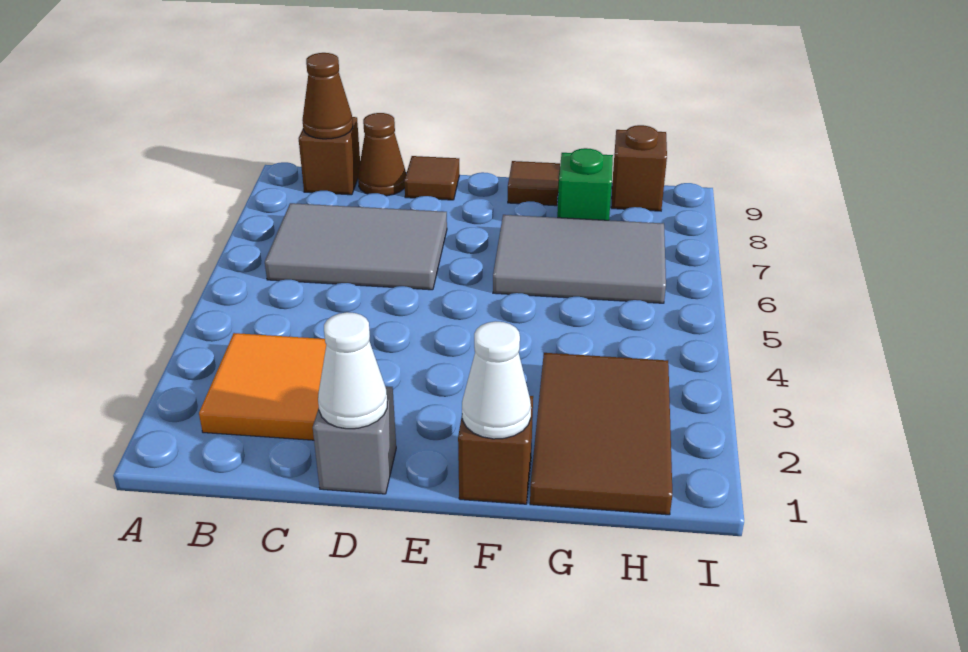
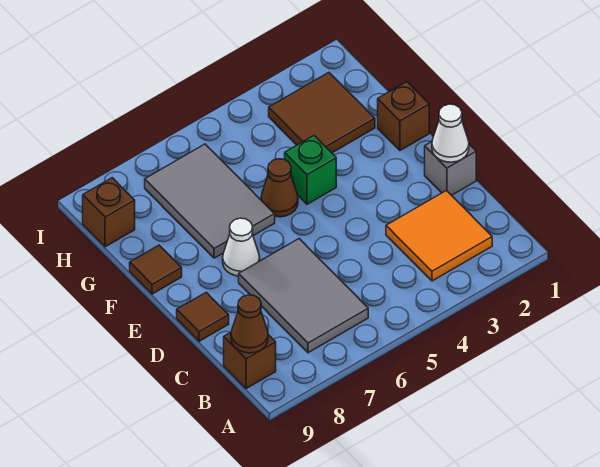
brown cone C9 level 1 -> brown cone F5 level 1
white cone F1 level 2 -> white cone E7 level 1
brown tile G1:H3 level 1 -> brown tile G2:H3 level 1
green brick G8 level 1 -> green brick F4 level 1

